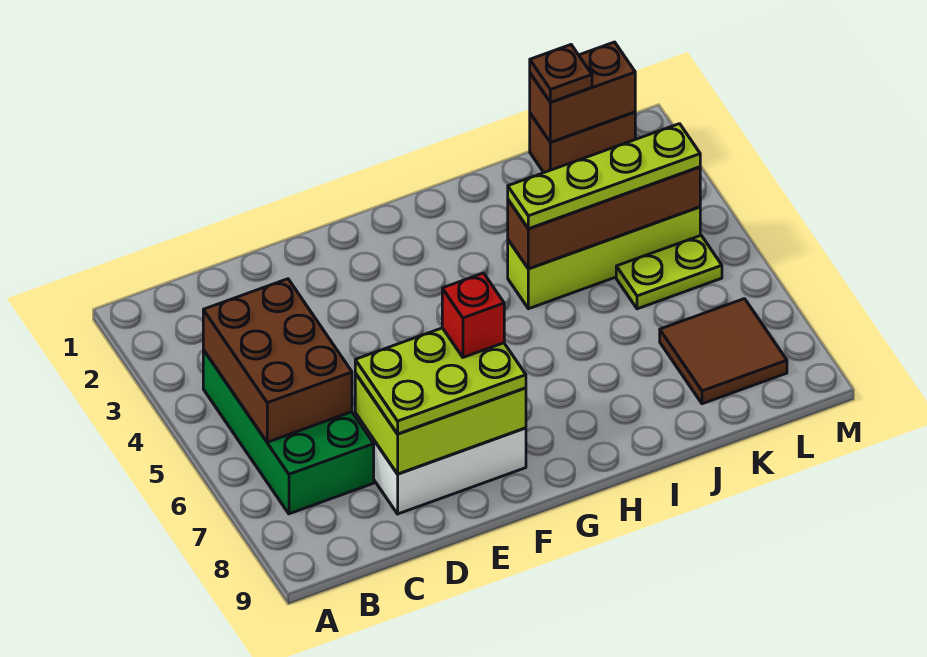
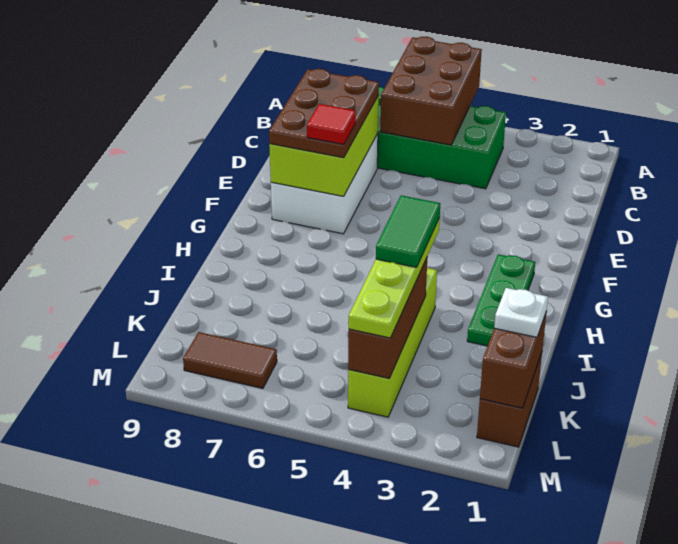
brown brick B4:C6 level 2 -> brown brick A5:C6 level 2
lime plate D7:F8 level 3 -> brown plate D7:F8 level 3
red brick F7 level 4 -> red tile F7 level 4
none -> green plate G2:I2 level 1
brown brick I4:L4 level 2 -> brown brick J4:L4 level 2
none -> green tile I4:J4 level 4
brown plate K1 level 3 -> white plate K1 level 3
lime plate K5:L5 level 1 -> none
brown tile K7:L8 level 1 -> brown tile L7:L8 level 1

